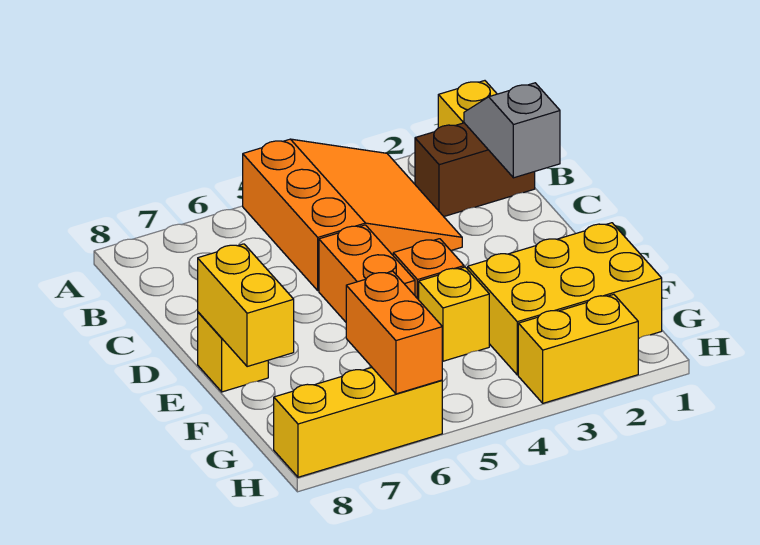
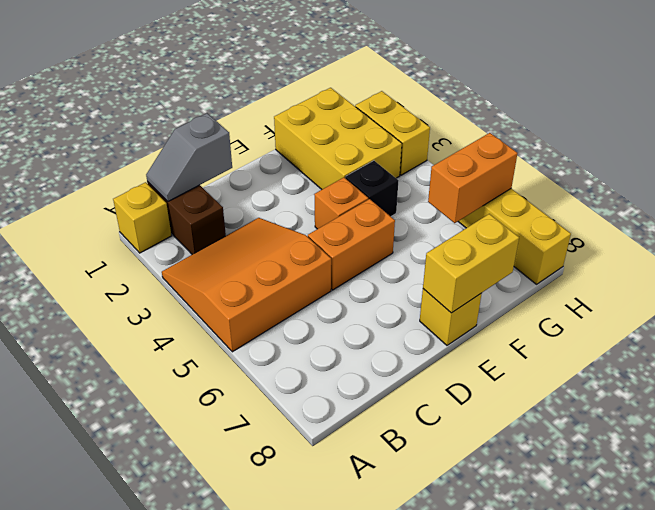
yellow brick F4 level 1 -> black brick F4 level 1

